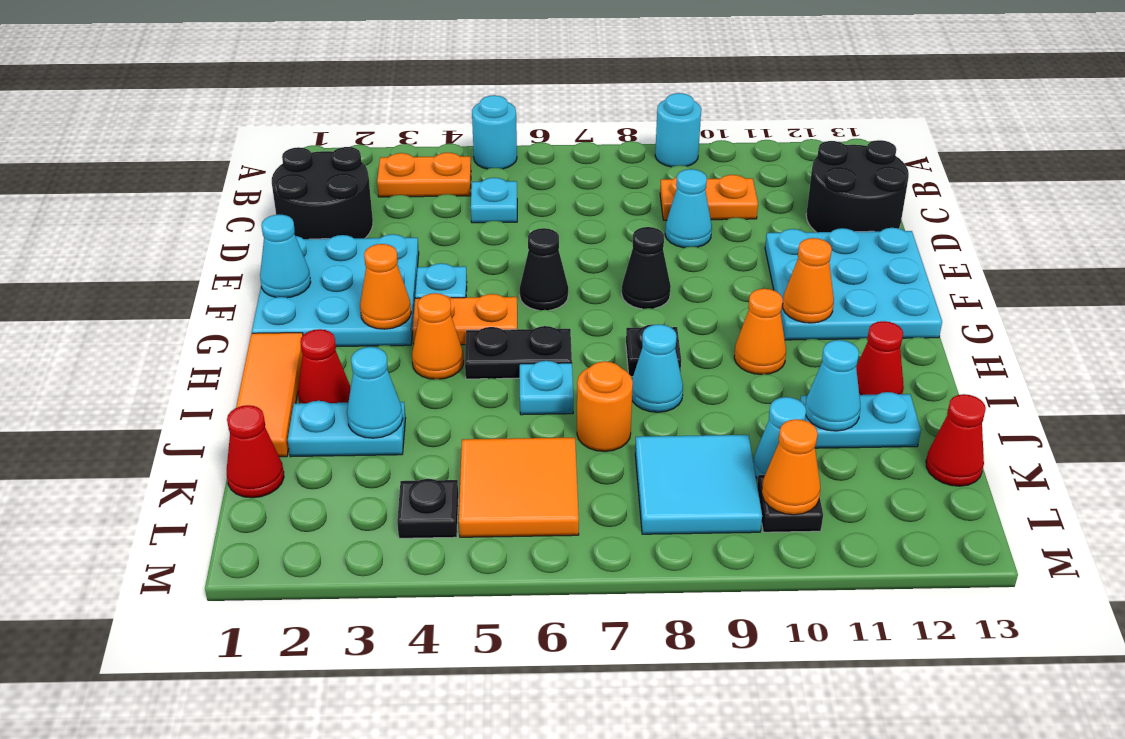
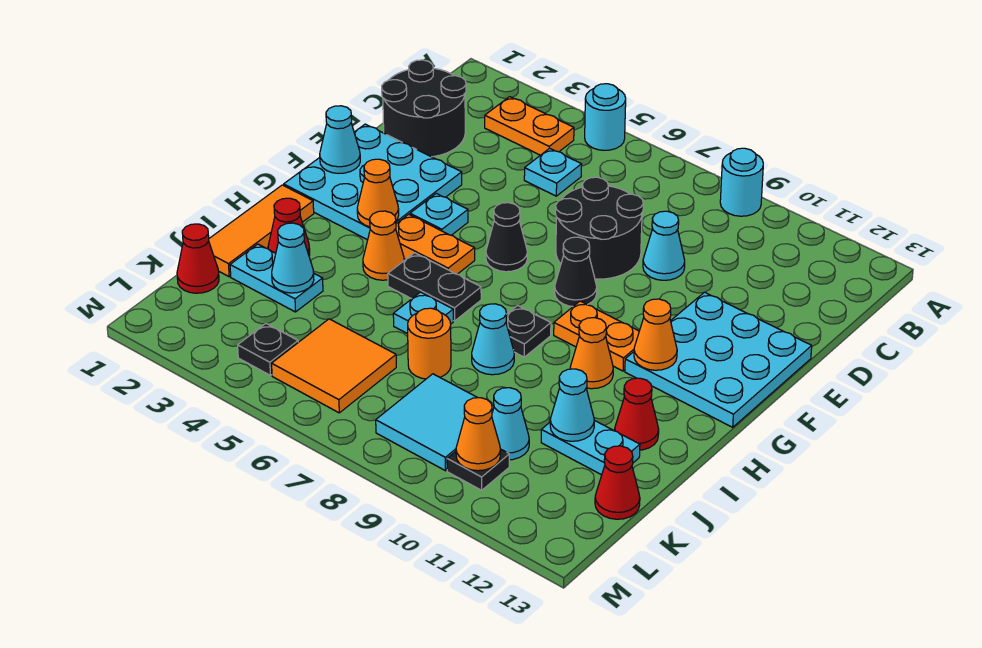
orange plate C9:C10 level 1 -> orange plate G9:G10 level 1
black round brick C12:D13 level 1 -> black round brick D7:E8 level 1

